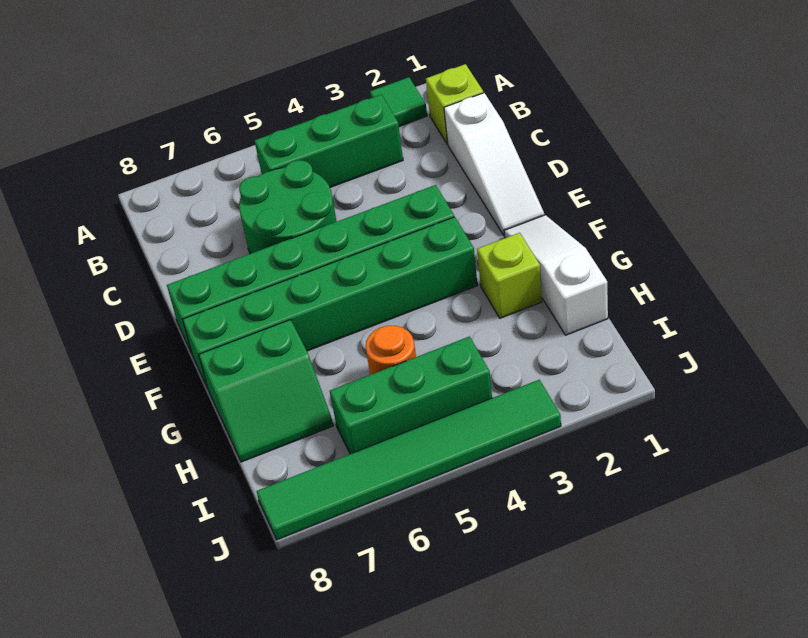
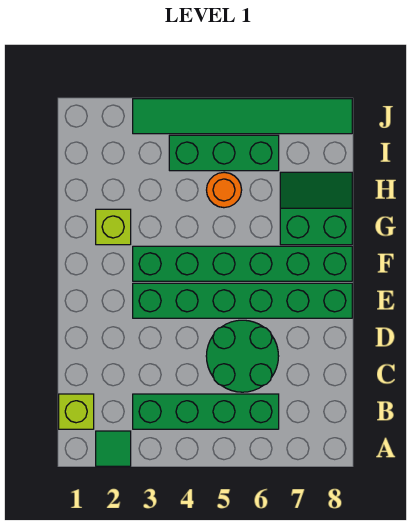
green brick B3:B5 level 1 -> green brick B3:B6 level 1
white slope C1:E1 level 1 top C -> none
white slope F1:H1 level 1 top H -> none

